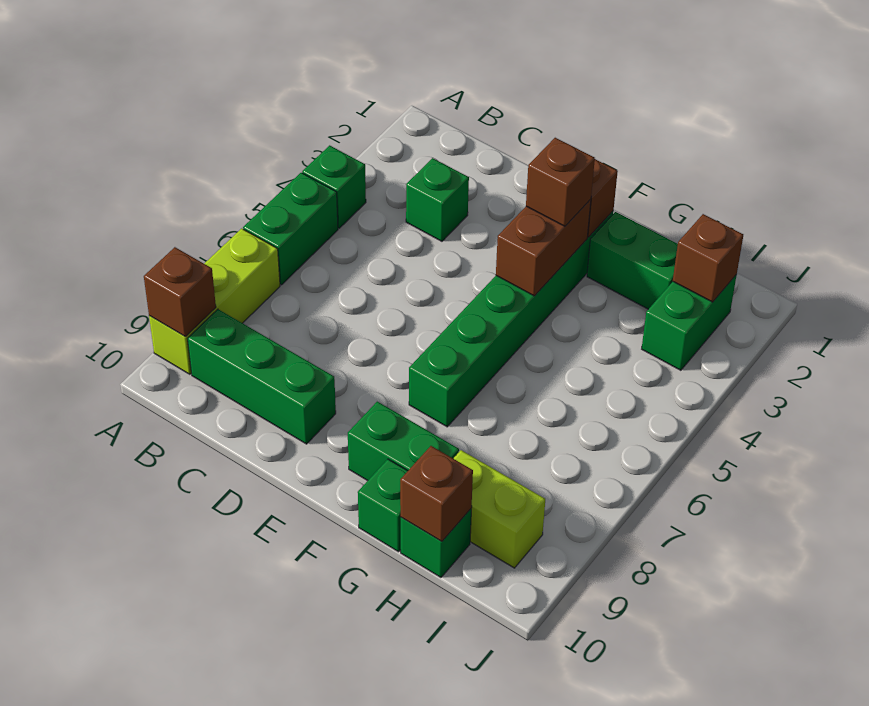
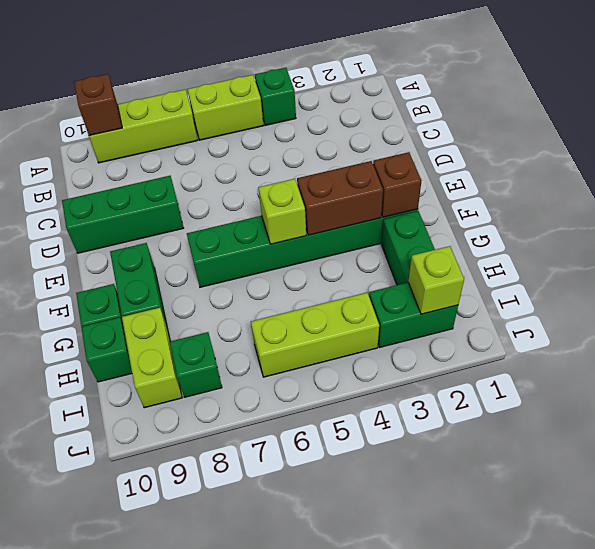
green brick A5:A6 level 1 -> lime brick A5:A6 level 1
green brick B9:D9 level 1 -> green brick D8:D10 level 1
green brick C3 level 1 -> green brick I8 level 1
brown brick F3 level 3 -> none
none -> lime brick F5 level 2
brown brick H10 level 2 -> none
brown brick I2 level 2 -> lime brick I2 level 2
none -> lime brick I4:I6 level 1

